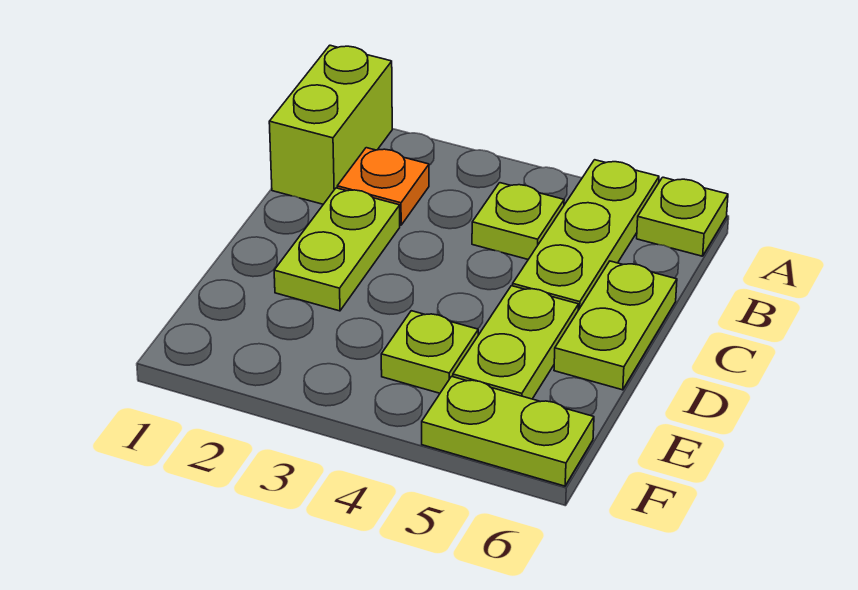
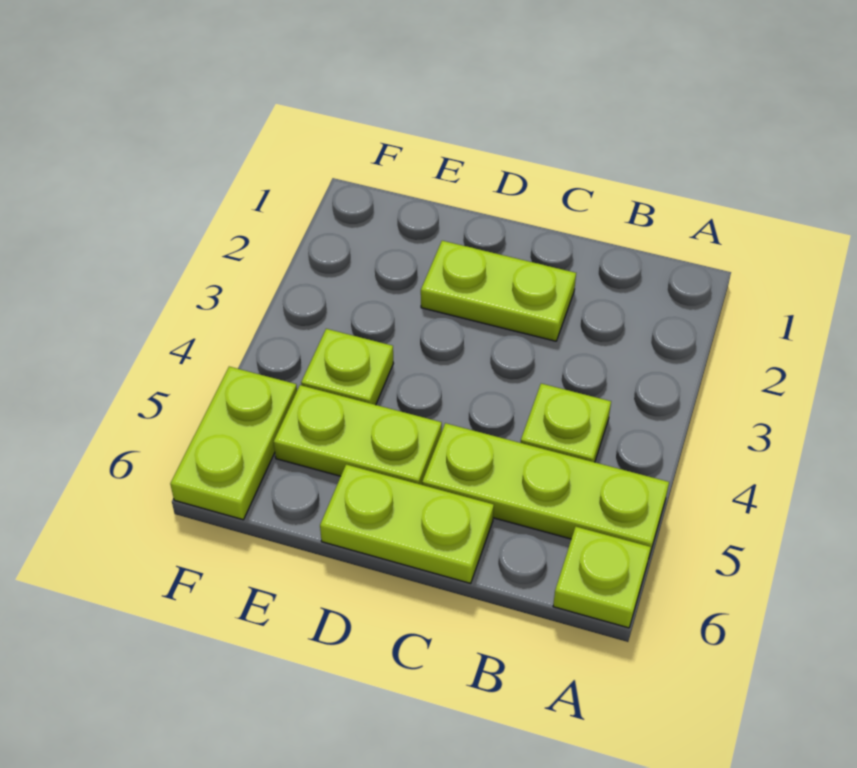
lime brick A1:B1 level 1 -> none
orange plate B2 level 1 -> none

